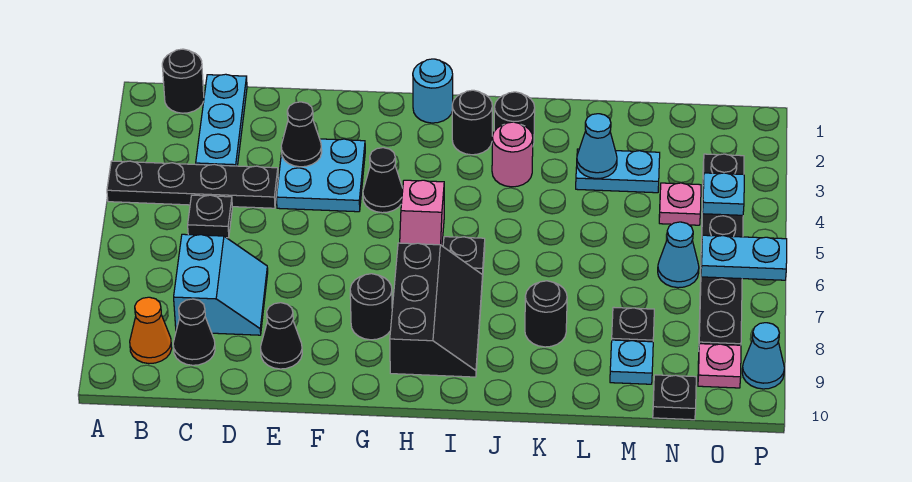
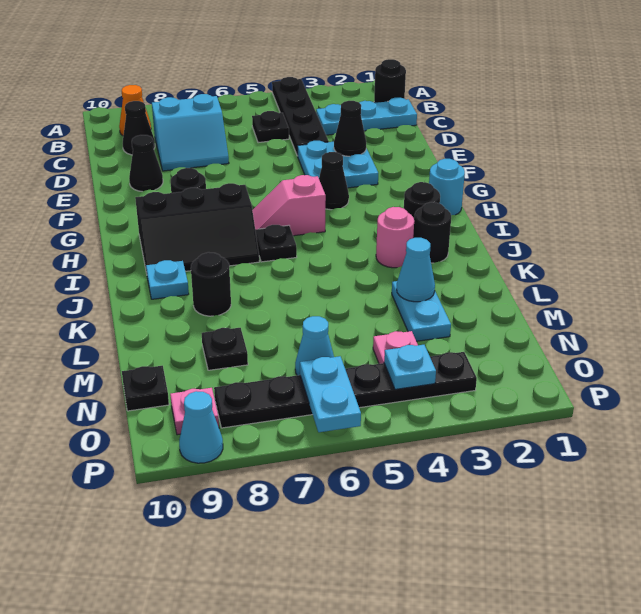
cyan plate M9 level 1 -> cyan plate J9 level 1

